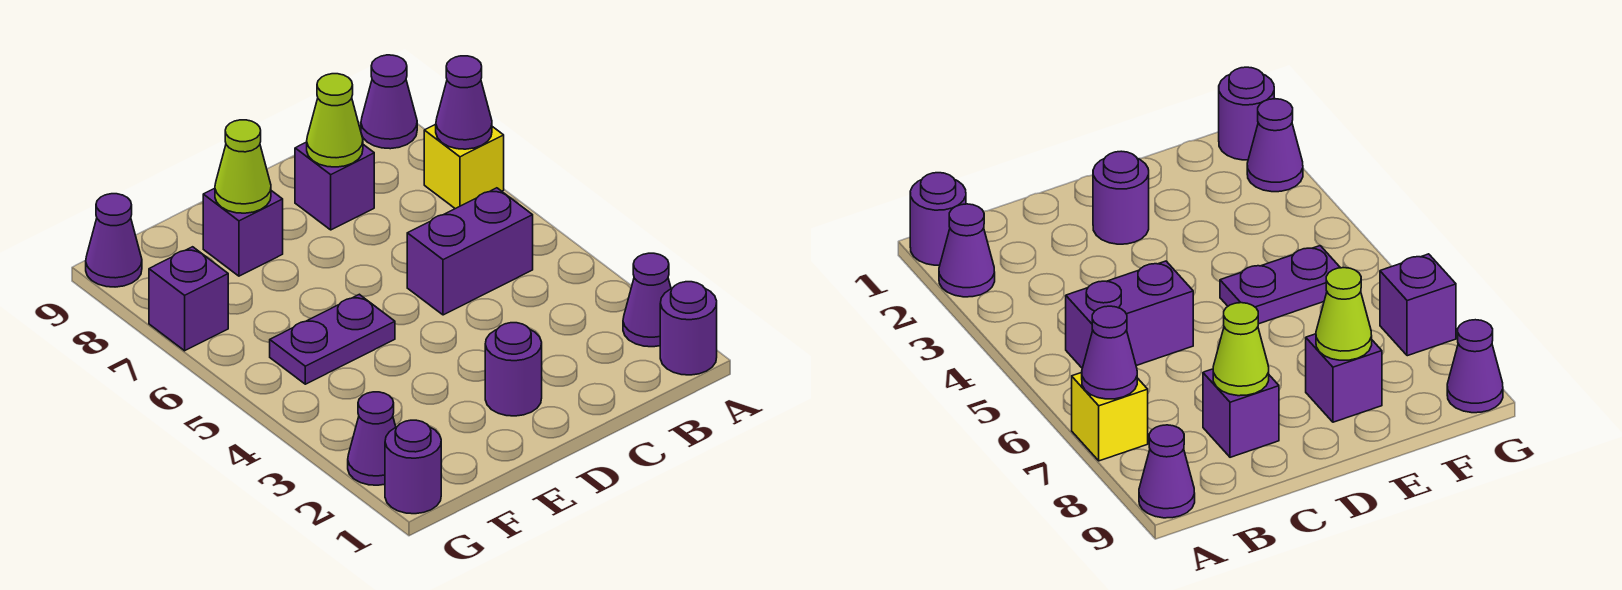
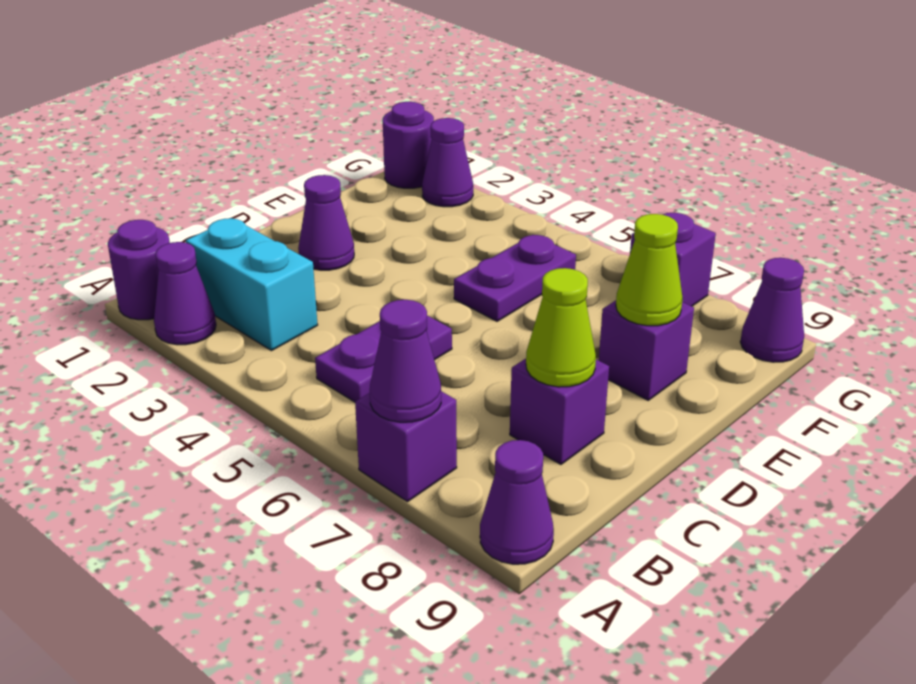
yellow brick A7 level 1 -> purple brick A7 level 1
none -> cyan brick B2:B3 level 1
purple brick B5:C5 level 1 -> purple plate B5:C5 level 1
purple round brick D2 level 1 -> purple cone D2 level 1

